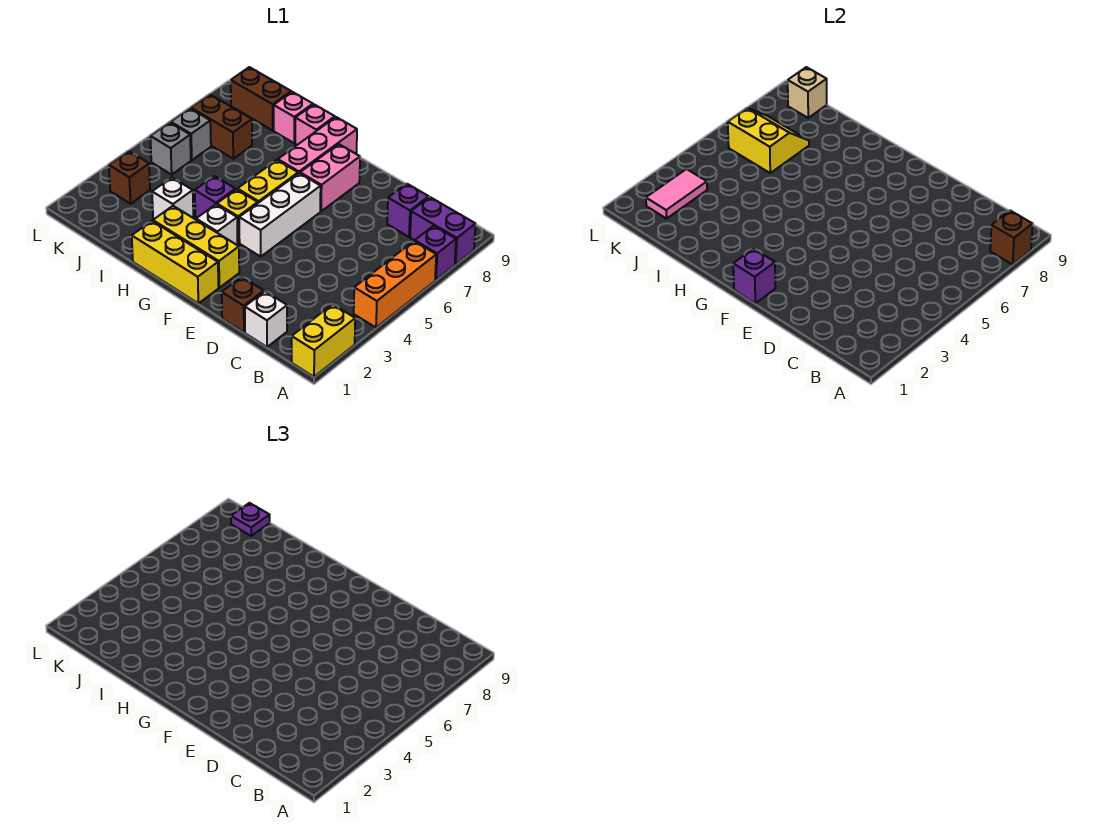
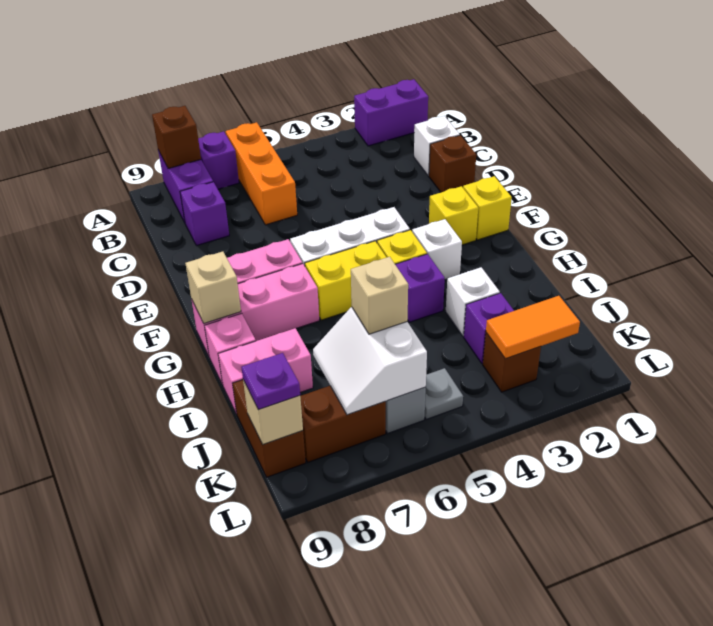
yellow brick A1:A2 level 1 -> purple brick A1:A2 level 1
orange brick A4:A6 level 1 -> orange brick A6:C6 level 1
yellow brick F1:H1 level 1 -> yellow brick F1 level 1
purple brick F1 level 2 -> purple brick J3 level 1
yellow brick F2:H2 level 1 -> yellow brick F2 level 1
none -> tan brick G9 level 2
pink brick I9 level 1 -> pink brick I8:I9 level 1
yellow slope J6:K7 level 2 top 6 -> white slope J6:K7 level 2 top 6
none -> tan brick J6 level 3
brown brick J7:K7 level 1 -> brown brick K7:K8 level 1
pink tile K2:K3 level 2 -> orange tile K2:K3 level 2
grey brick K5 level 1 -> grey plate K5 level 1

